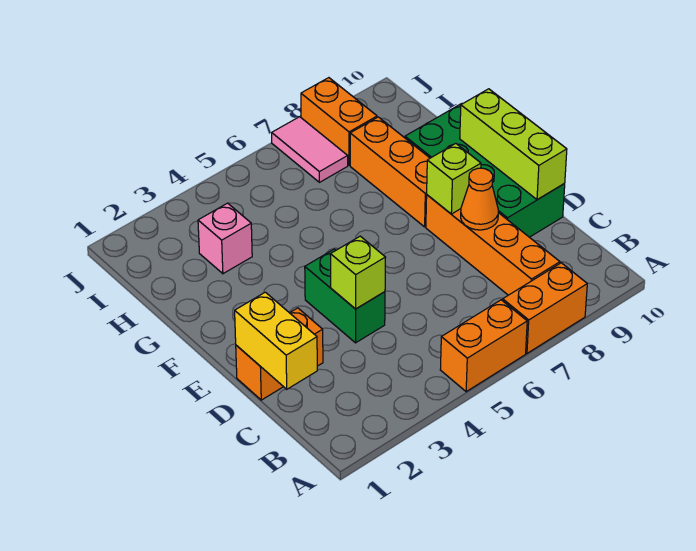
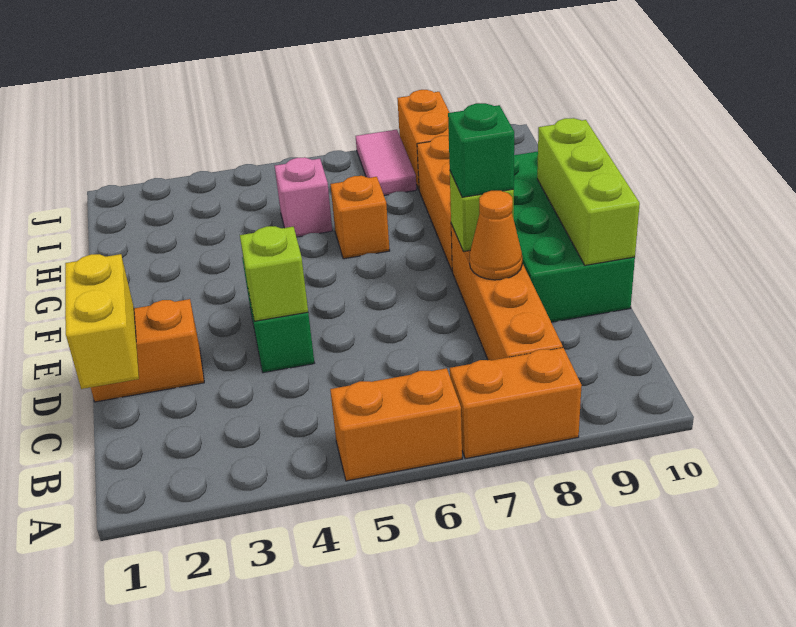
none -> green brick E8 level 3
none -> orange brick G6 level 1
pink brick H3 level 1 -> pink brick H5 level 1

